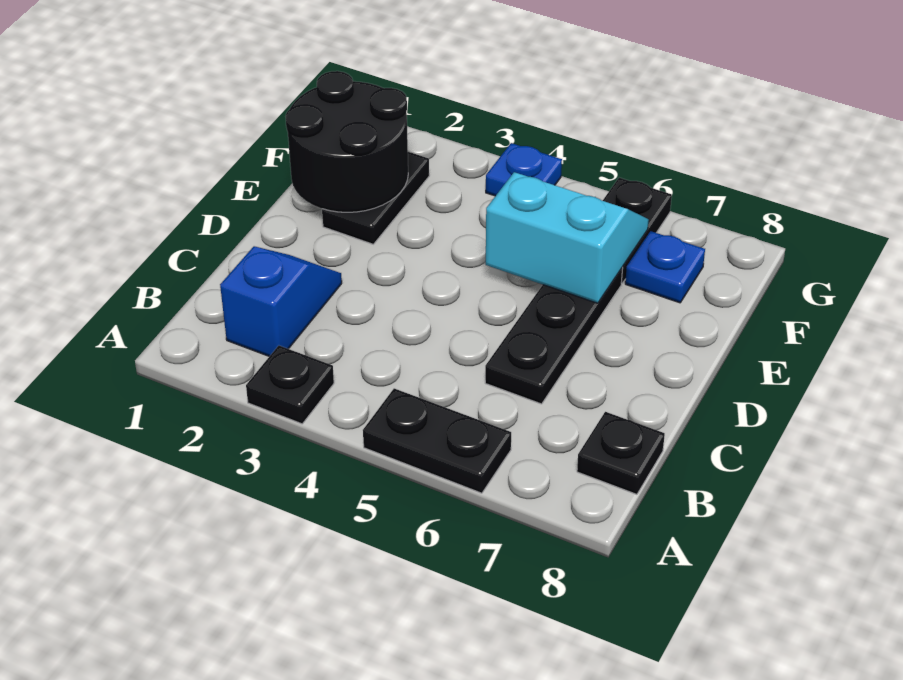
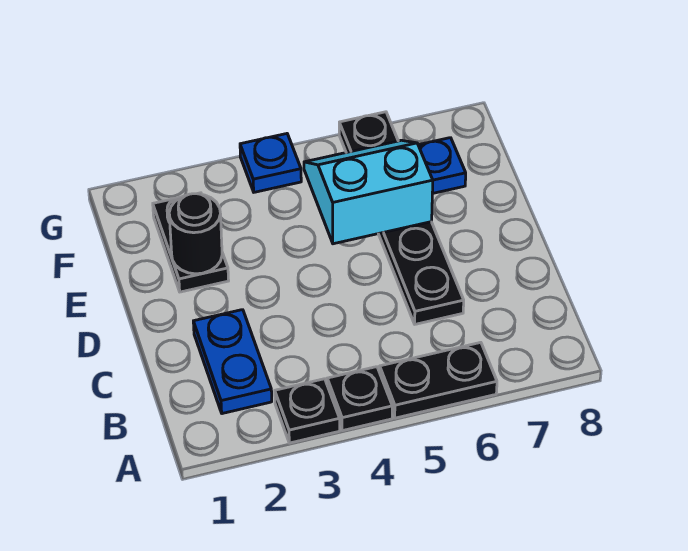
blue slope B2:C2 level 1 top B -> blue plate B2:C2 level 1
black plate B8 level 1 -> black plate A4 level 1
black round brick E1:F2 level 2 -> black round brick E2 level 2

